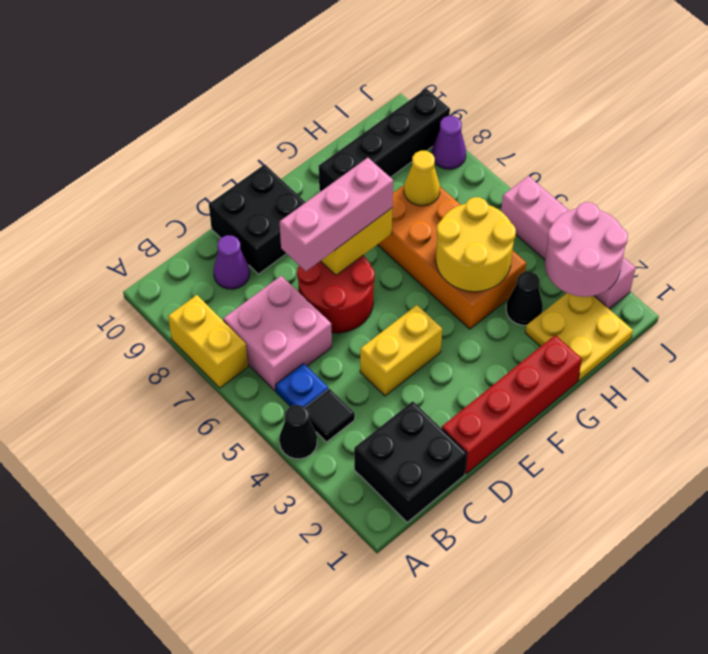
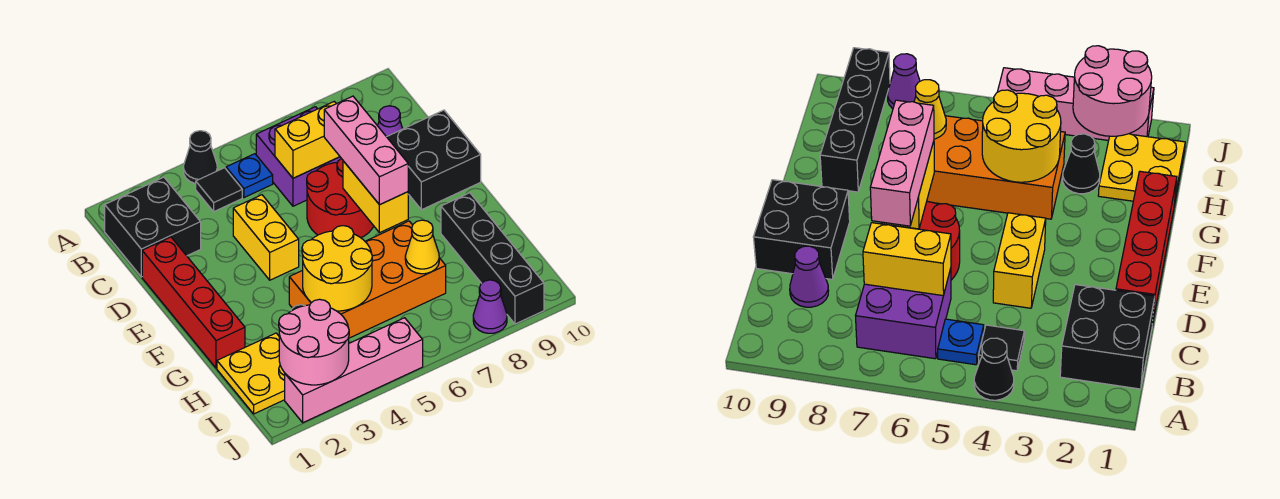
yellow brick A7:A8 level 1 -> yellow brick C6:C7 level 2
pink brick B6:C7 level 1 -> purple brick B6:C7 level 1

